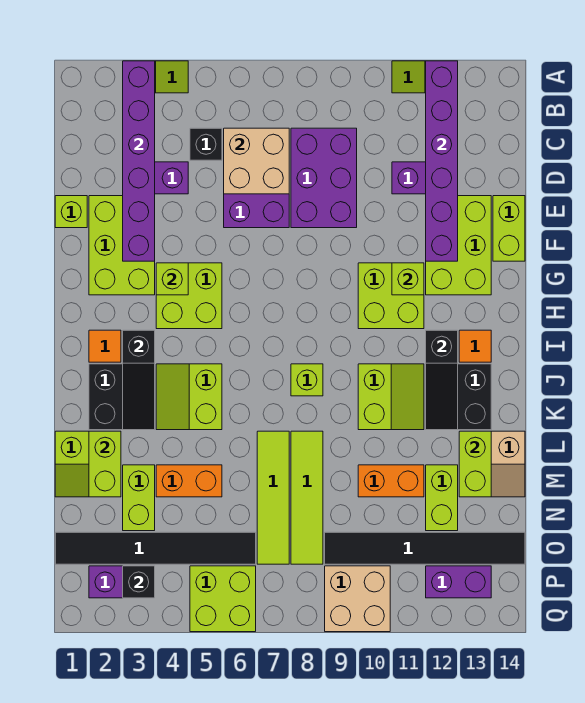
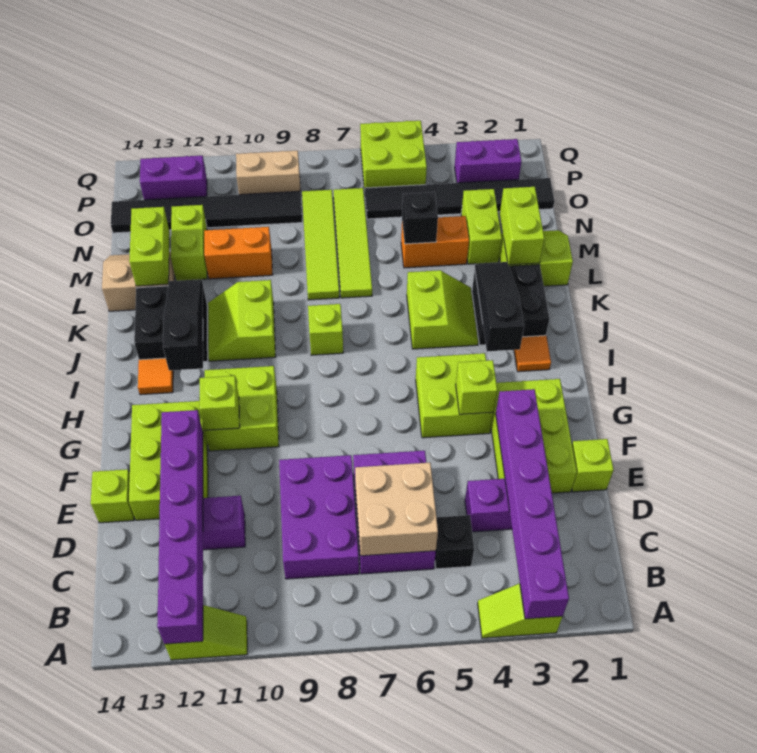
lime brick E14:F14 level 1 -> lime brick E14 level 1
black brick P3 level 2 -> black brick M5 level 2
tan brick P9:Q10 level 1 -> tan brick P9:P10 level 1

